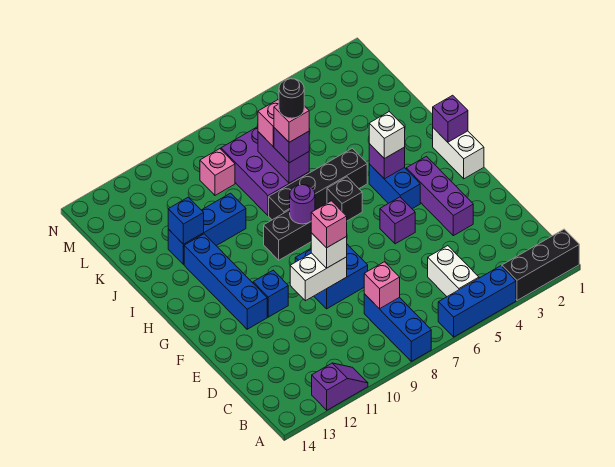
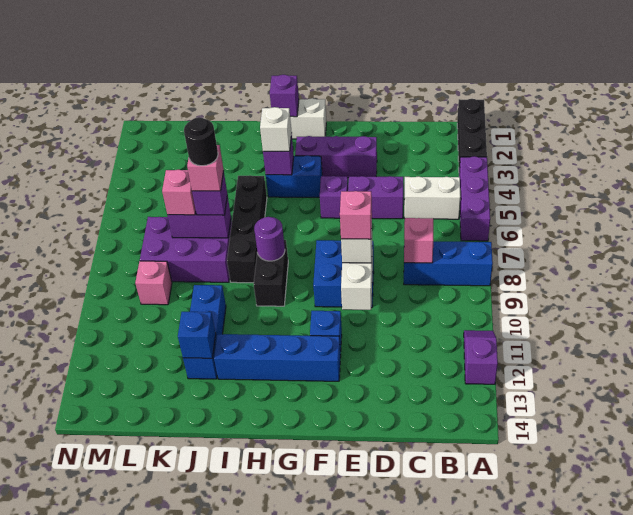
blue brick A4:A6 level 1 -> purple brick A4:A6 level 1
none -> purple brick D5:E5 level 1
black brick H6 level 1 -> none

